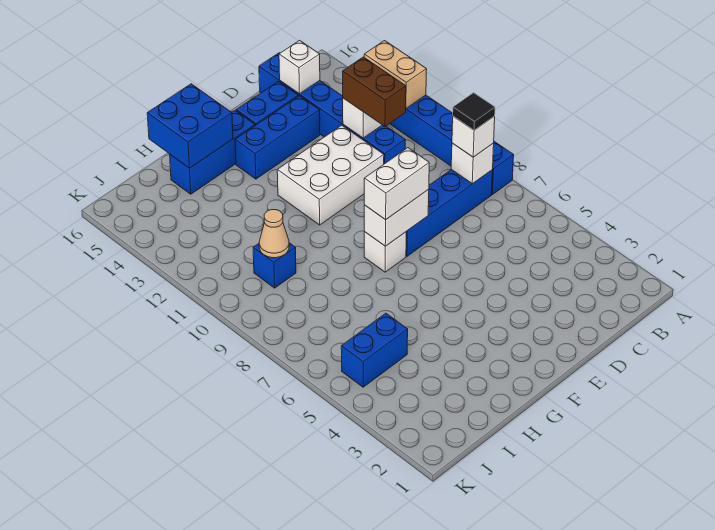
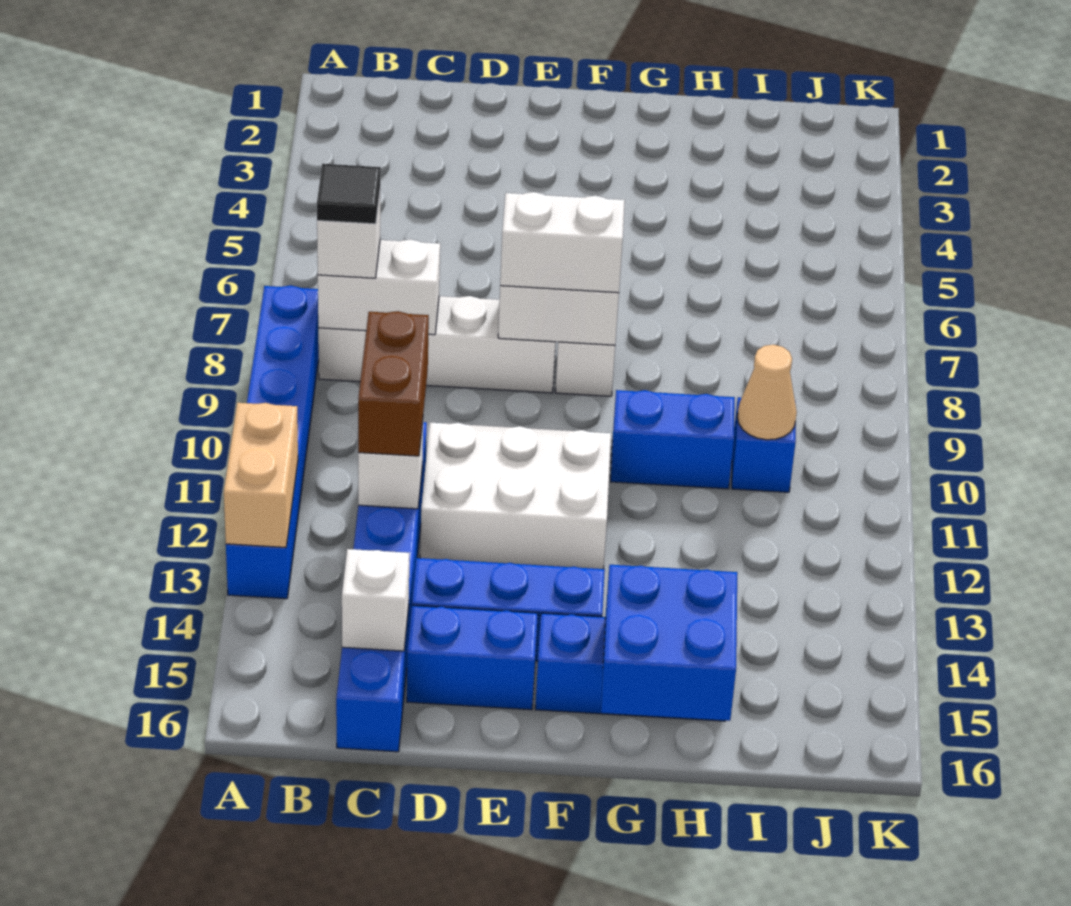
blue brick B8:E8 level 1 -> white brick B8:E8 level 1
white brick B8 level 2 -> white brick B8:C8 level 2
blue brick I5:J5 level 1 -> blue brick G10:H10 level 1

